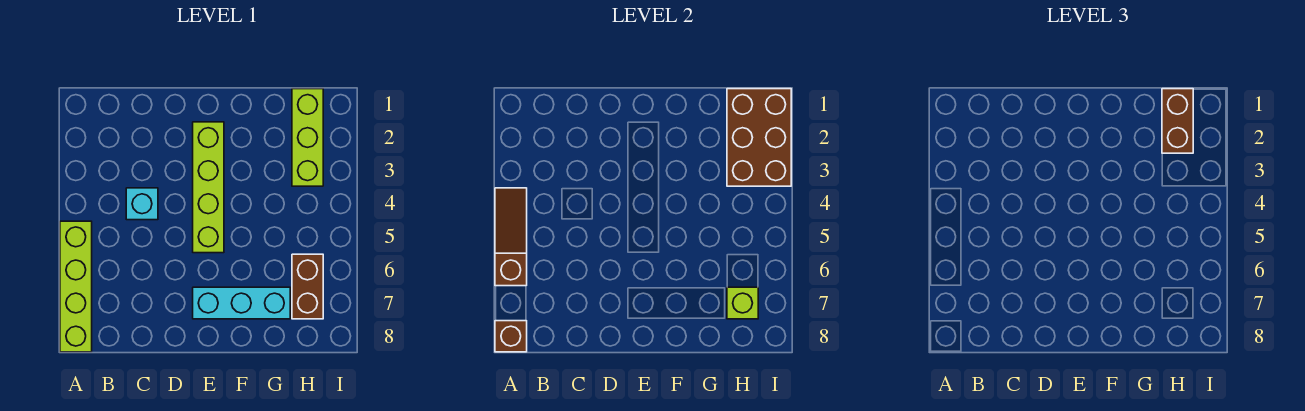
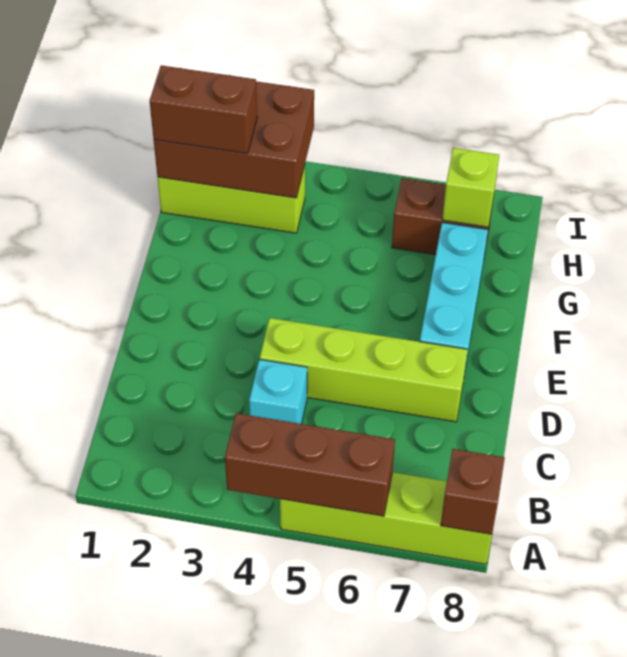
brown slope A4:A6 level 2 top 6 -> brown brick A4:A6 level 2
lime brick E2:E5 level 1 -> lime brick D4:D7 level 1

